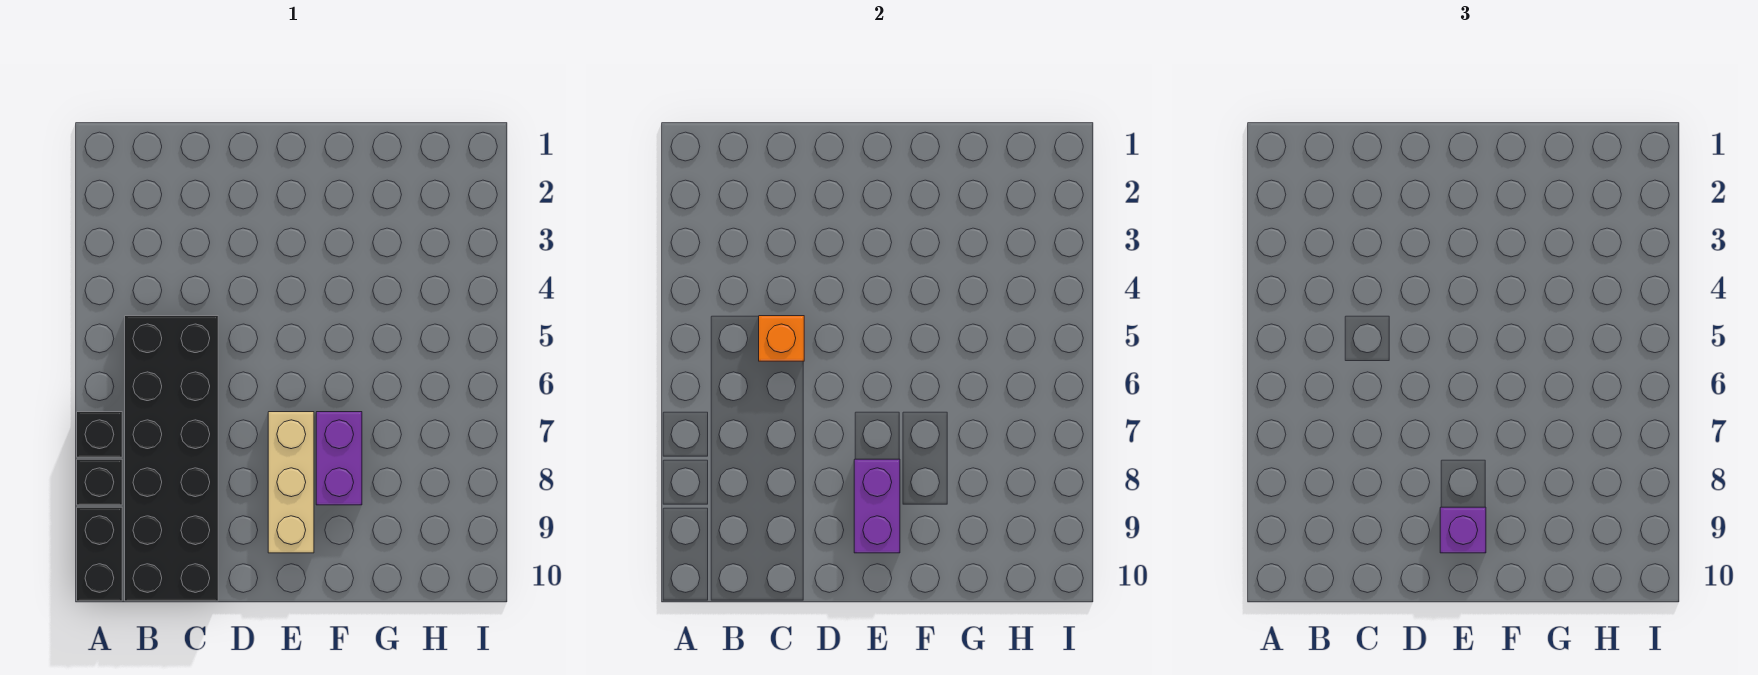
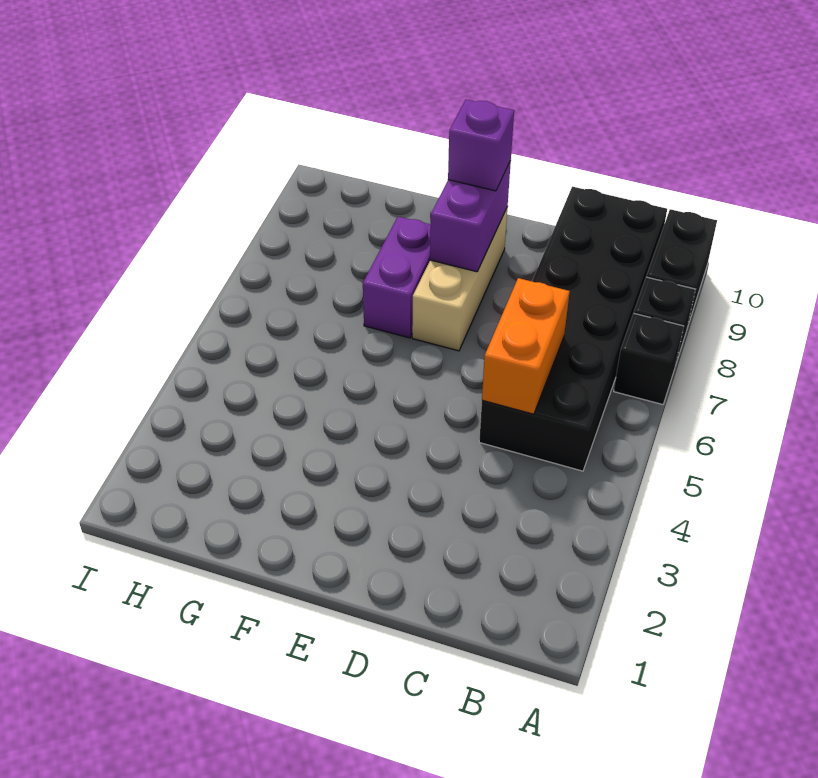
orange brick C5 level 2 -> orange brick C5:C6 level 2

